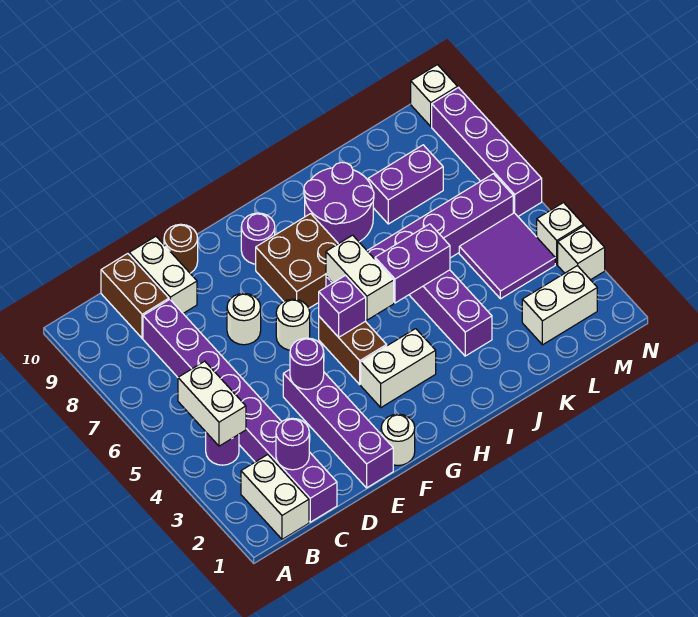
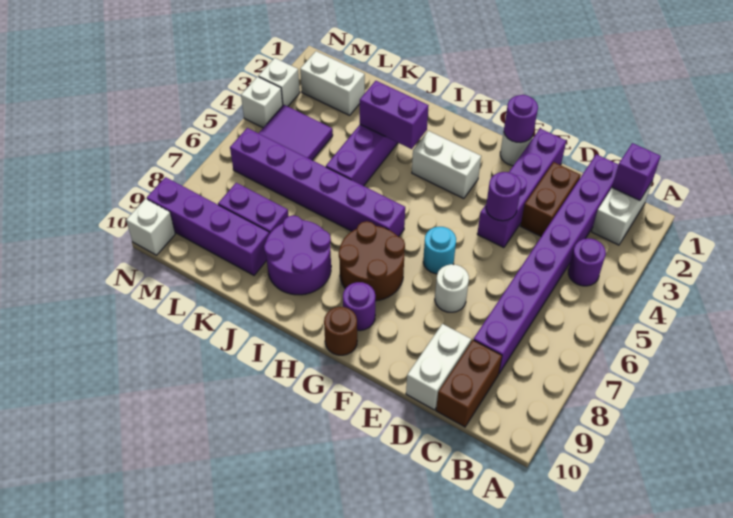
white brick B4:B5 level 2 -> none
purple round brick C2 level 2 -> purple round brick F1 level 2
brown round brick E10 level 1 -> brown round brick G10 level 1
white round brick F6 level 1 -> cyan round brick F6 level 1
brown brick G4:G5 level 1 -> brown brick D2:D3 level 1
purple brick G5 level 2 -> purple brick B1 level 2
brown brick G7:H8 level 1 -> brown round brick G7:H8 level 1
white brick H5:H6 level 2 -> none
purple brick I5:J5 level 2 -> purple brick I3:J3 level 2
purple brick N6:N9 level 1 -> purple brick K9:N9 level 1

